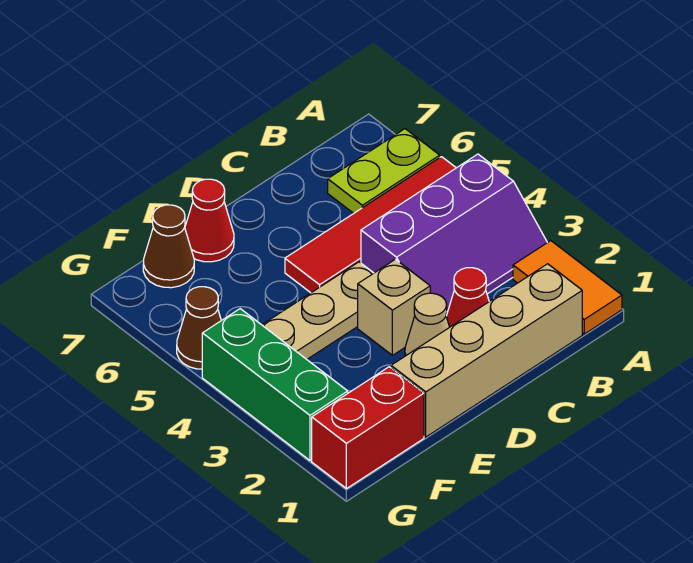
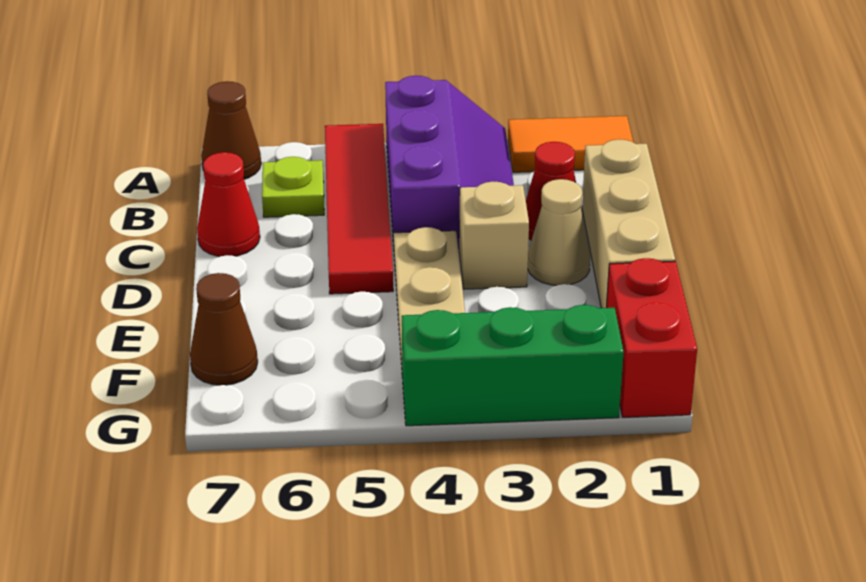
lime plate A6:B6 level 1 -> lime plate B6 level 1
tan brick B1:E1 level 1 -> tan brick C1:E1 level 1
red cone E7 level 1 -> red cone C7 level 1
brown cone G5 level 1 -> brown cone A7 level 1

